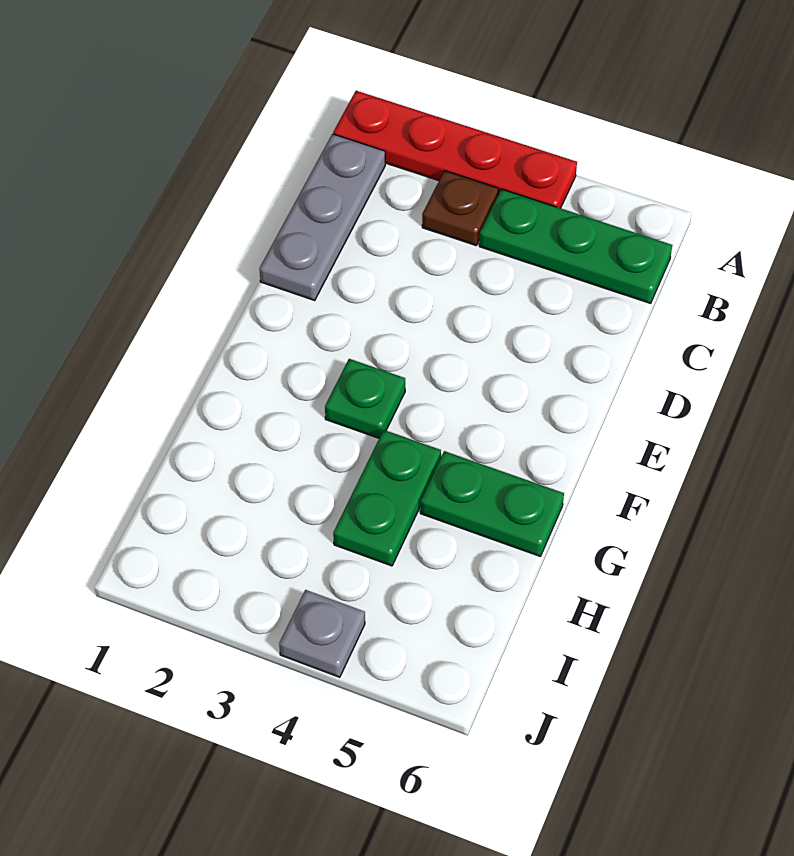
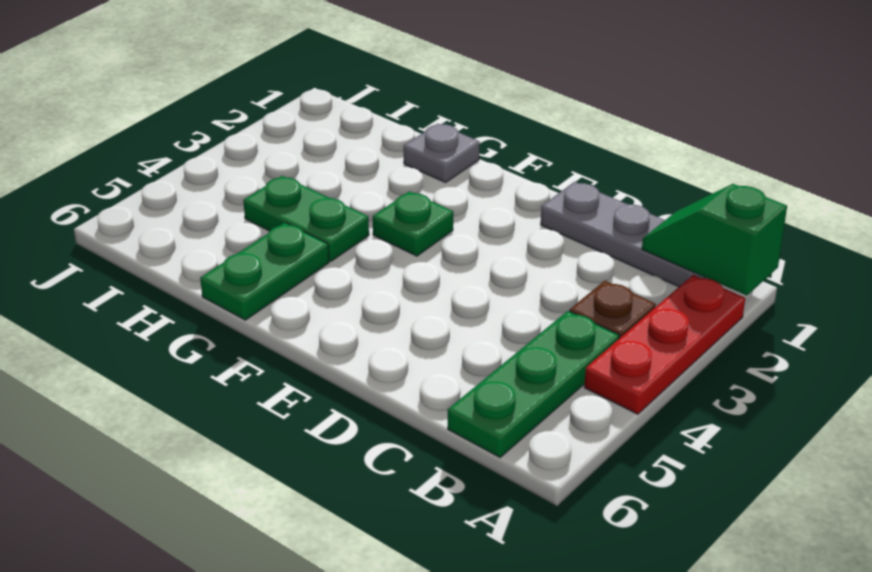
red plate A1:A4 level 1 -> red plate A2:A4 level 1
none -> green slope A1:B1 level 2 top A
grey plate J4 level 1 -> grey plate G1 level 1

